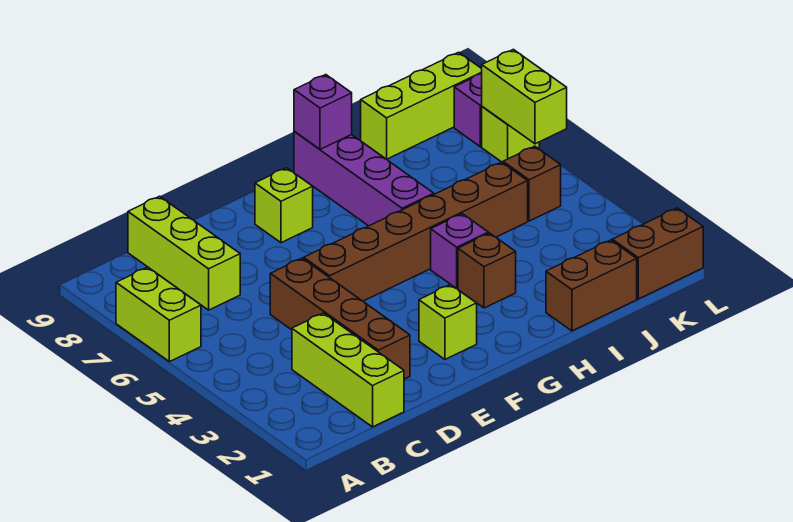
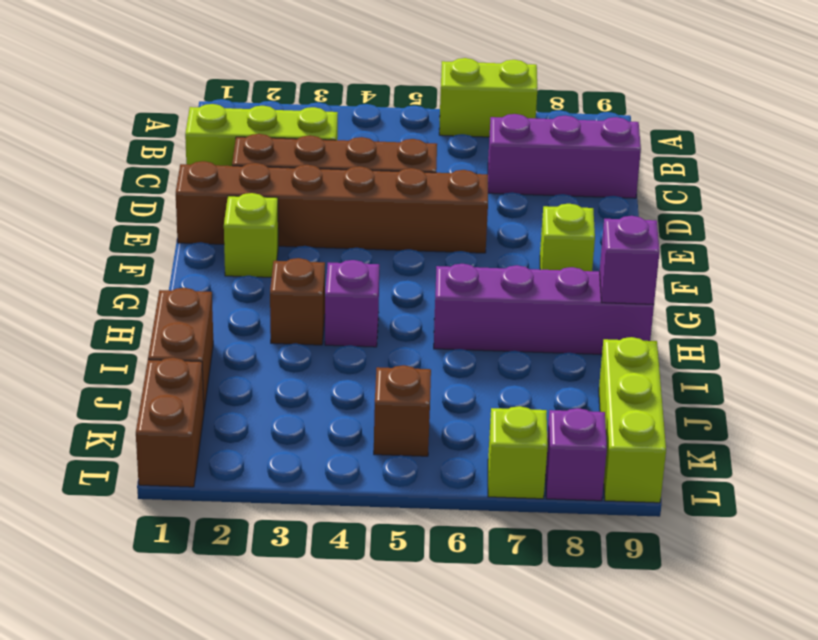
lime brick C7:C9 level 1 -> purple brick C7:C9 level 1
brown brick E5:J5 level 1 -> brown brick E1:E6 level 1
lime brick L6:L7 level 2 -> none

